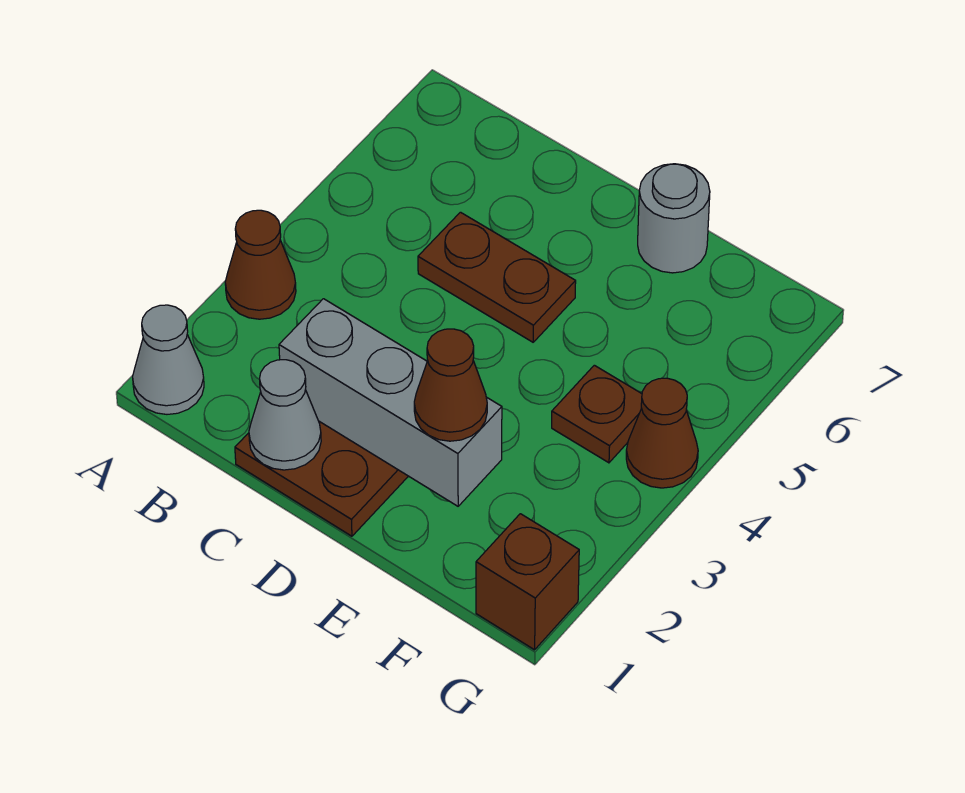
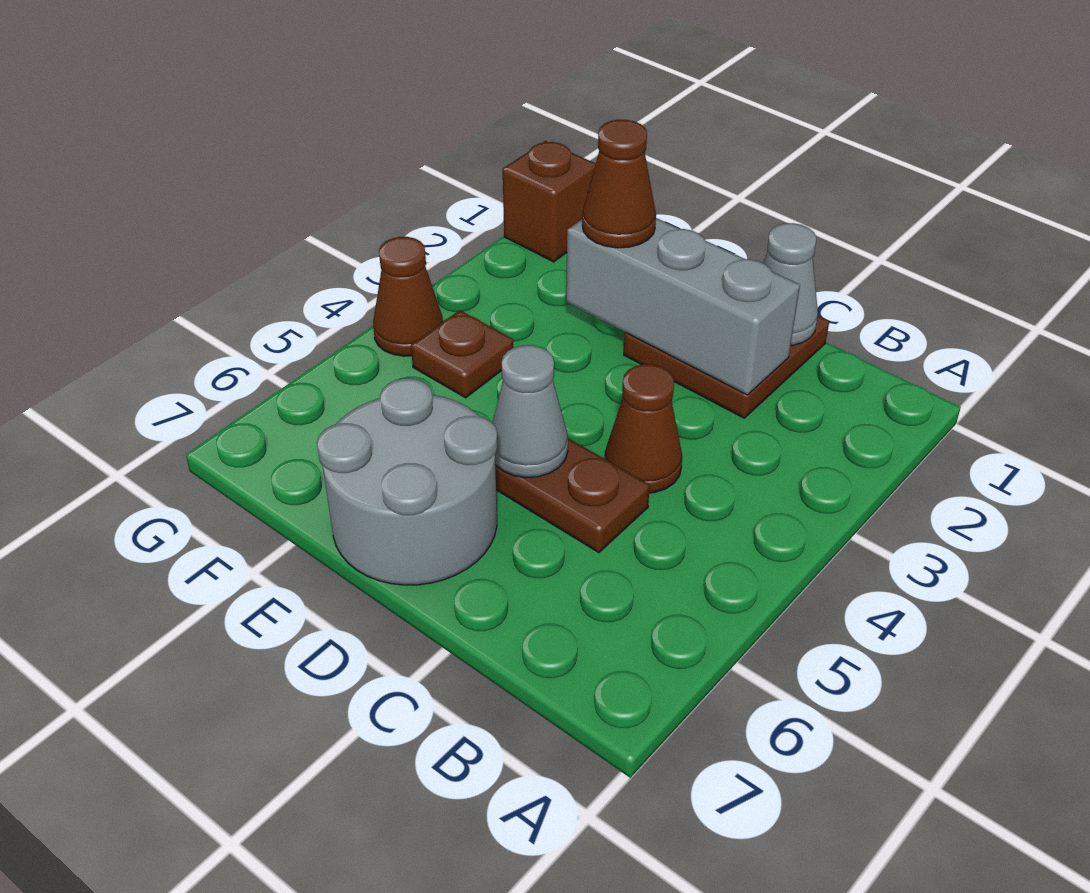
grey cone A1 level 1 -> grey cone D5 level 2
brown cone A3 level 1 -> brown cone C4 level 1
grey round brick E7 level 1 -> grey round brick D6:E7 level 1

